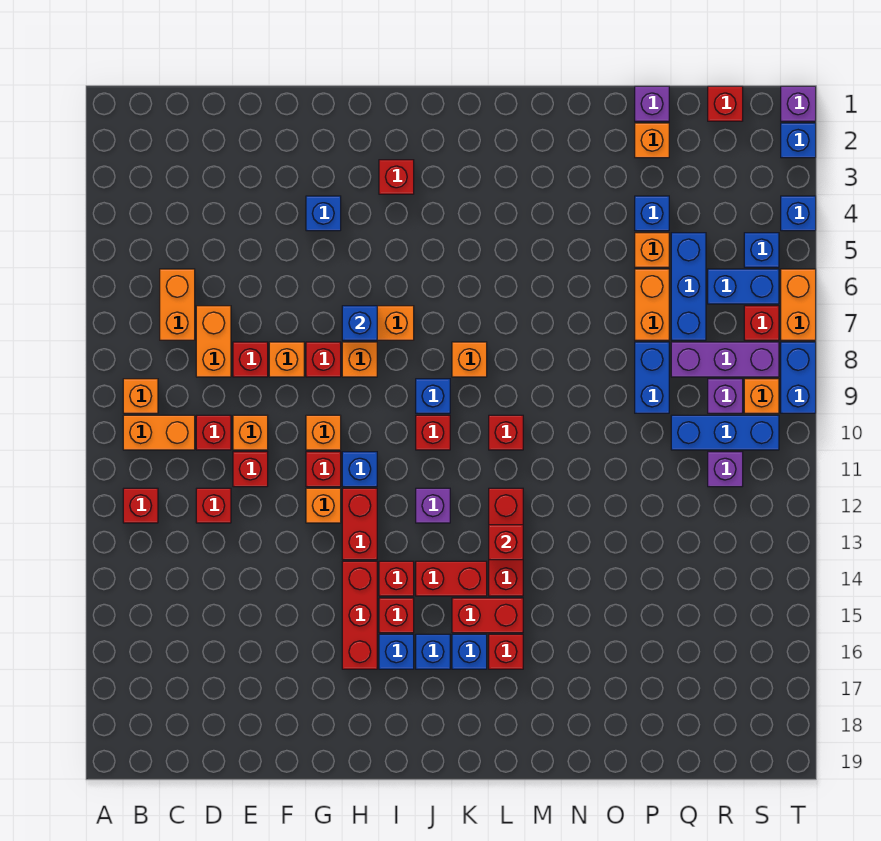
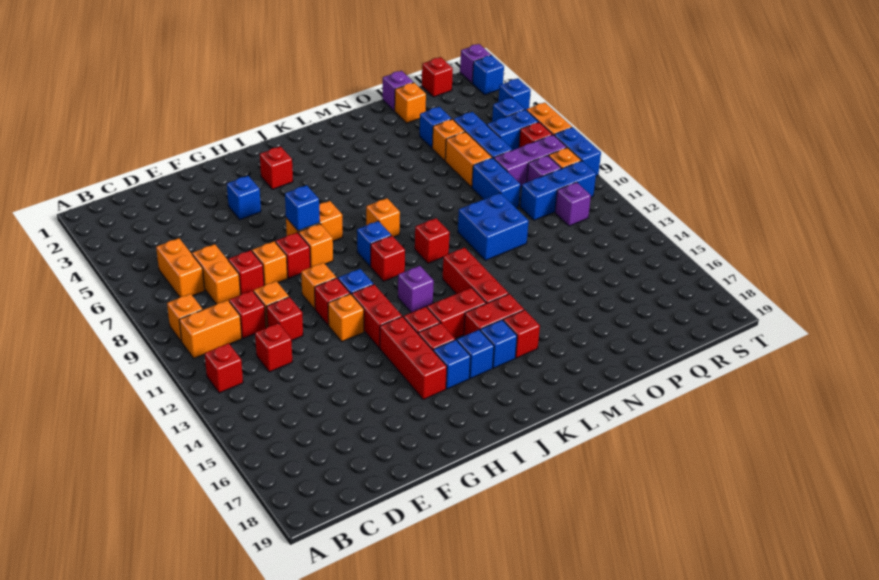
red brick L13 level 2 -> none
none -> blue brick N10:O11 level 1

